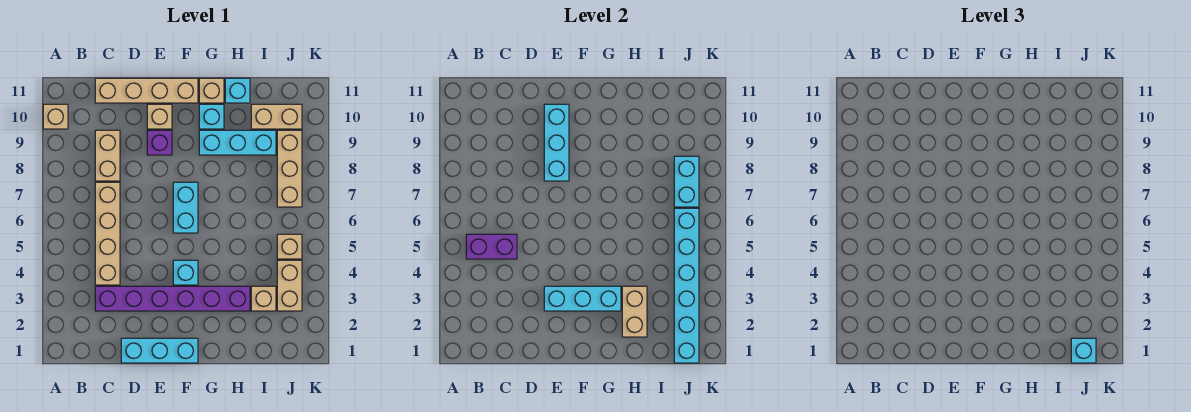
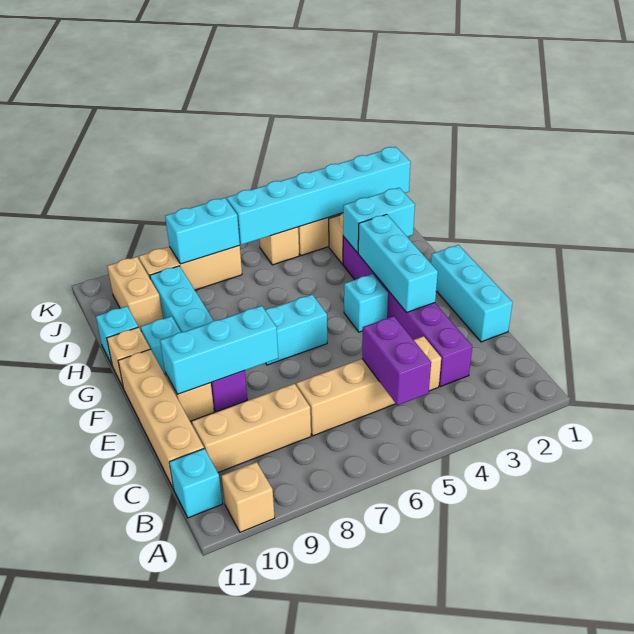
tan brick C8:C9 level 1 -> tan brick C8:C10 level 1
tan brick H2:H3 level 2 -> cyan brick H2:H3 level 2
cyan brick J1 level 3 -> cyan brick B11 level 1

